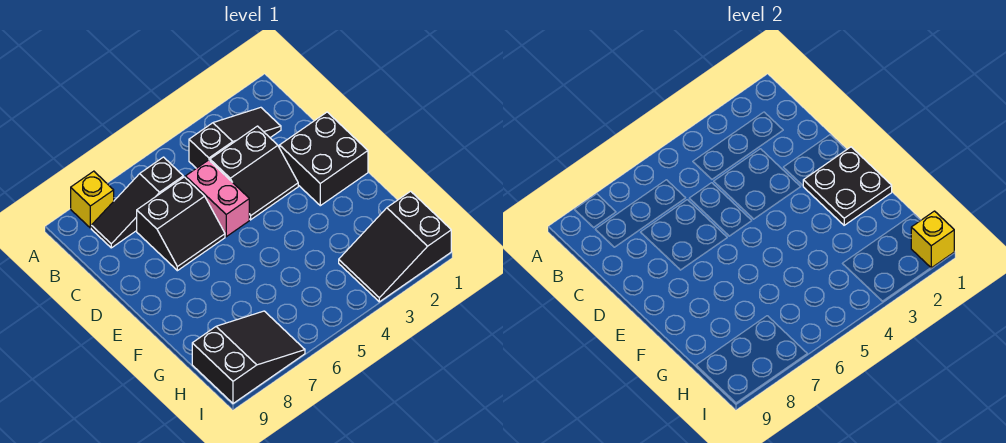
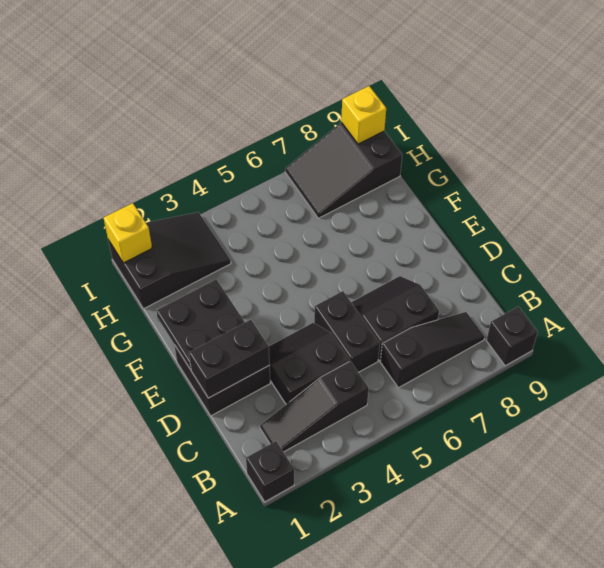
none -> black brick A1 level 1
yellow brick A8 level 1 -> yellow brick I9 level 2
none -> black brick A9 level 1
pink brick C5:D5 level 1 -> black brick C5:D5 level 1
none -> black brick D1:D2 level 2

